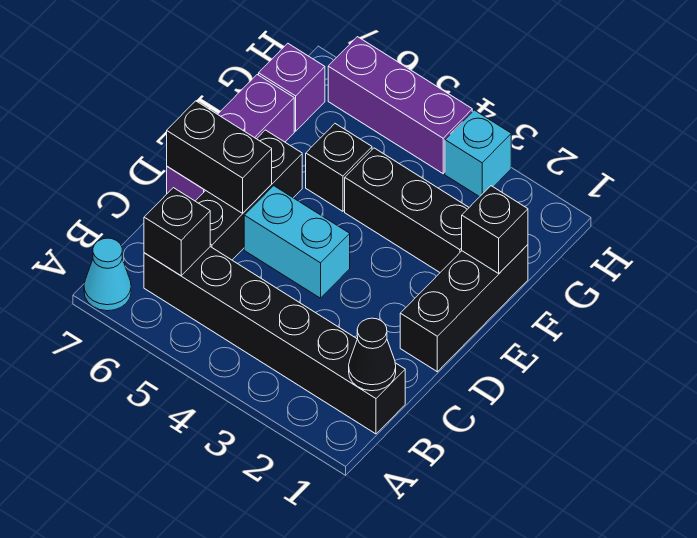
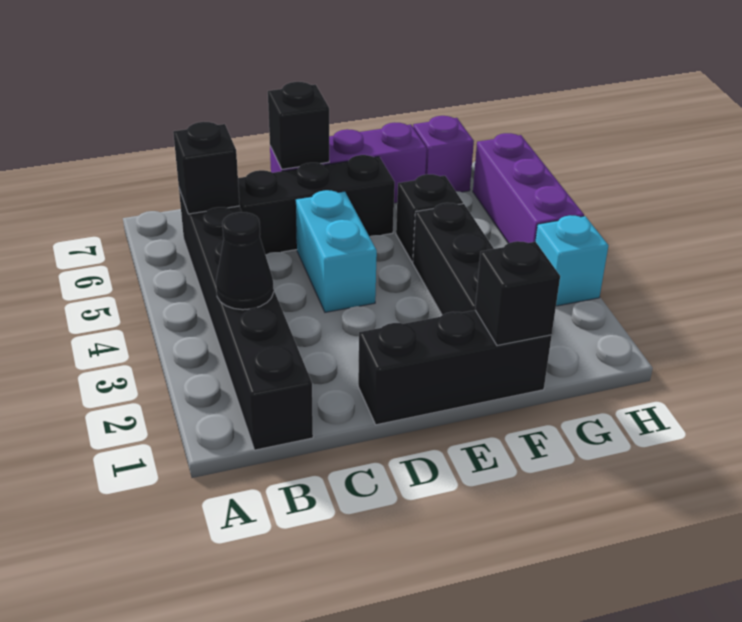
cyan cone A7 level 1 -> none
black cone B1 level 2 -> black cone B3 level 2
black brick D6:D7 level 2 -> black brick D7 level 2

